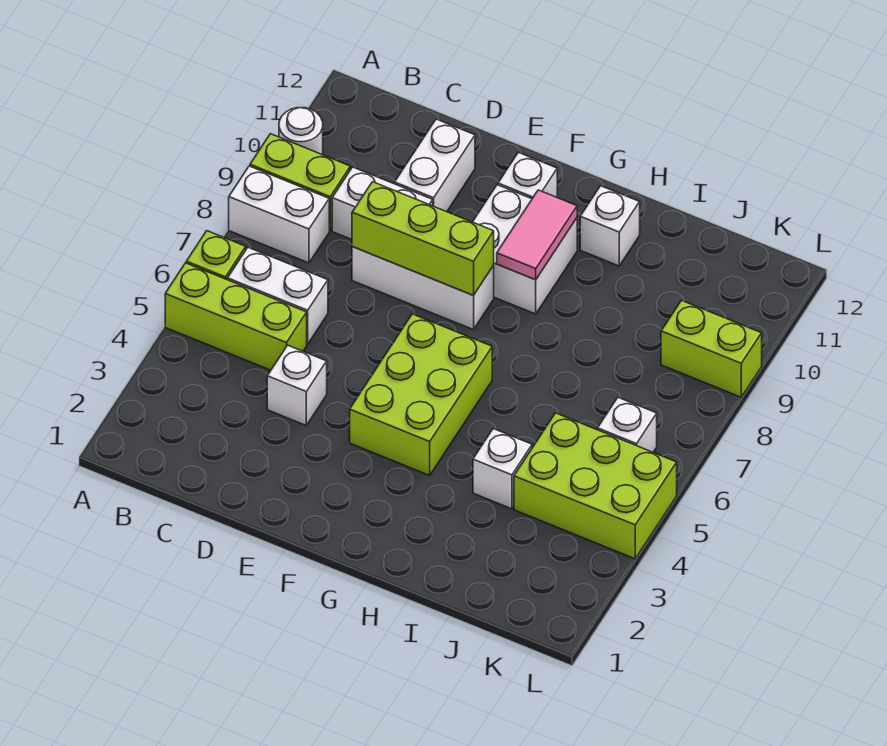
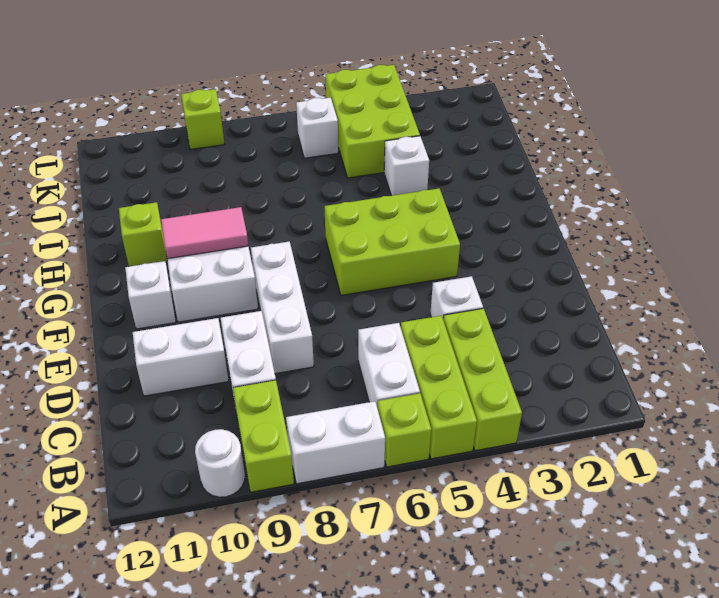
white brick A8:B8 level 1 -> white brick A7:A8 level 1
lime brick D8:F8 level 2 -> lime brick A4:C4 level 1
white brick H11 level 1 -> lime brick H11 level 1
lime brick K9:L9 level 1 -> lime brick L9 level 1

